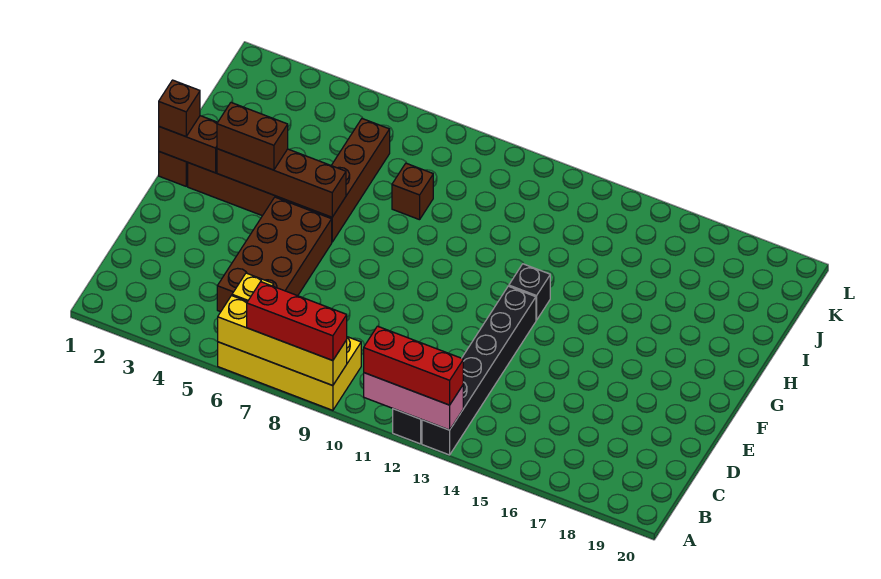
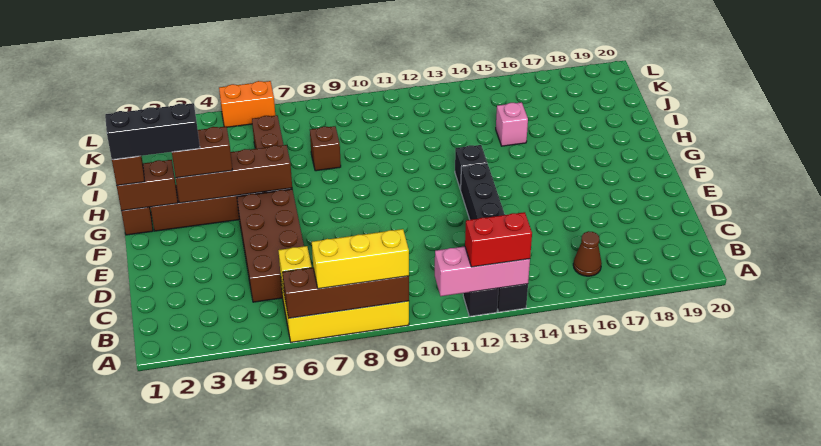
yellow brick A6:A9 level 2 -> brown brick A6:A9 level 2
red brick A7:A9 level 3 -> yellow brick A7:A9 level 3
red brick A11:A13 level 3 -> red brick A12:A13 level 3
none -> brown cone B16 level 1
none -> black brick G1:G3 level 4
none -> pink brick I15 level 1
none -> orange brick L5:L6 level 1

